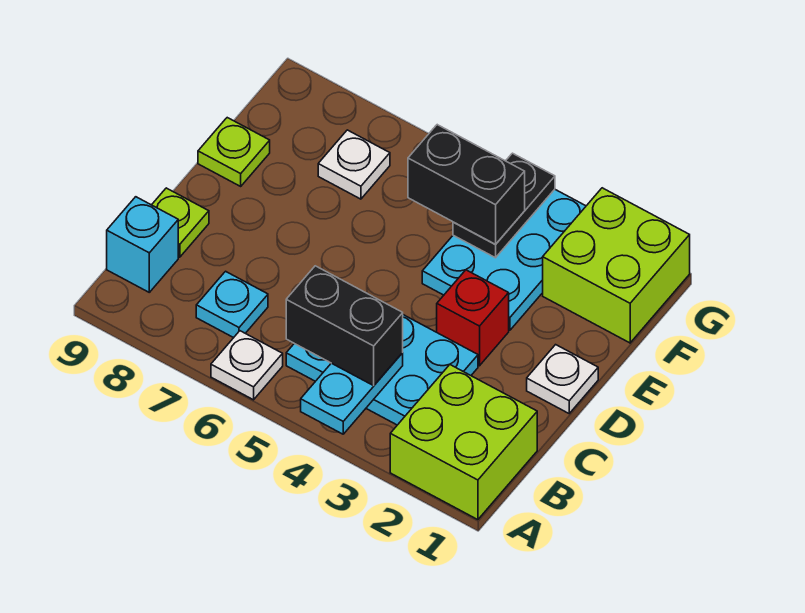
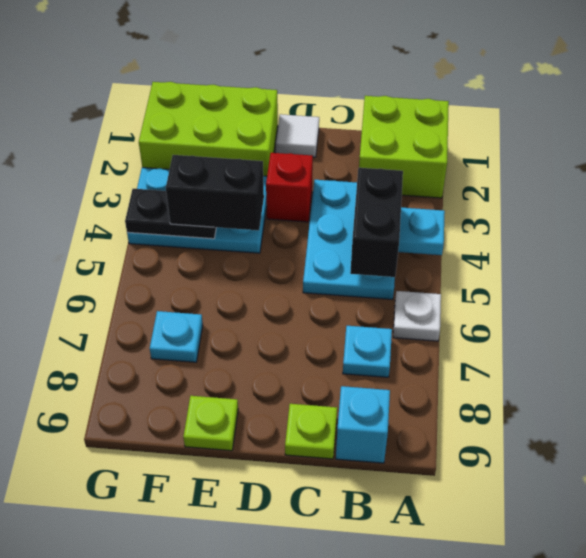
white plate D1 level 1 -> white tile D1 level 1
lime brick F1:G2 level 1 -> lime brick E1:G2 level 1
black brick F4:F5 level 3 -> black brick E4:F4 level 3
white plate F7 level 1 -> cyan plate F7 level 1

